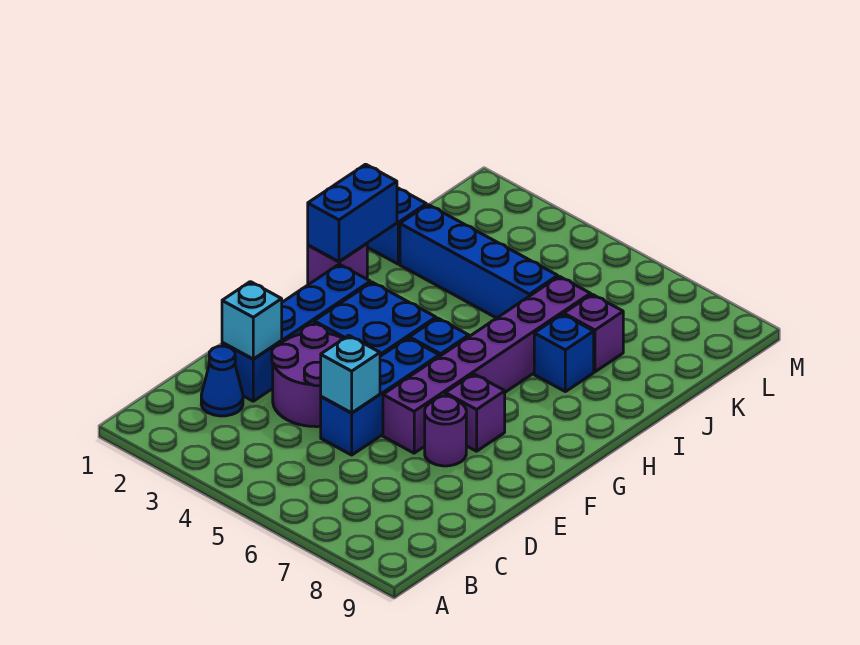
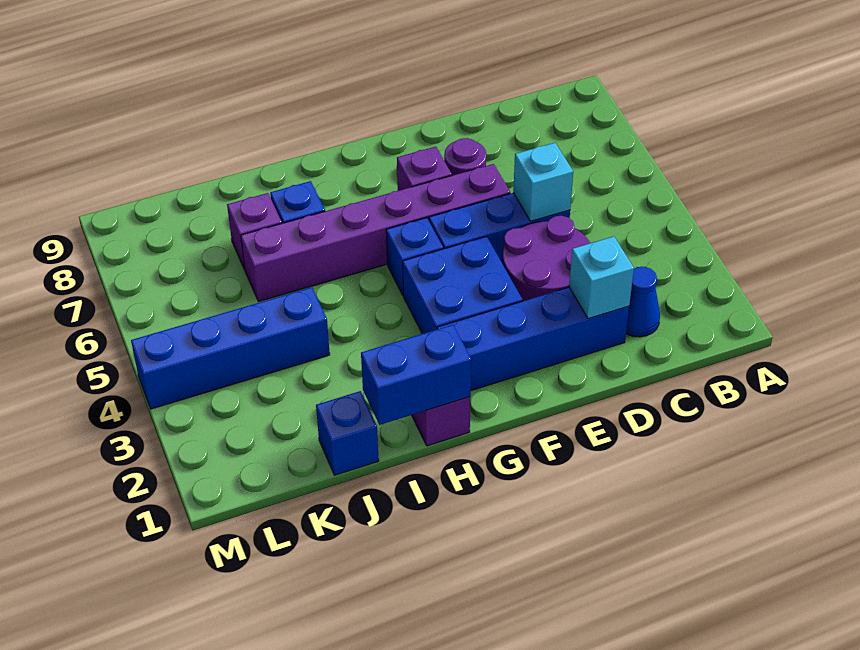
blue brick J2:J5 level 1 -> blue brick J4:M4 level 1

